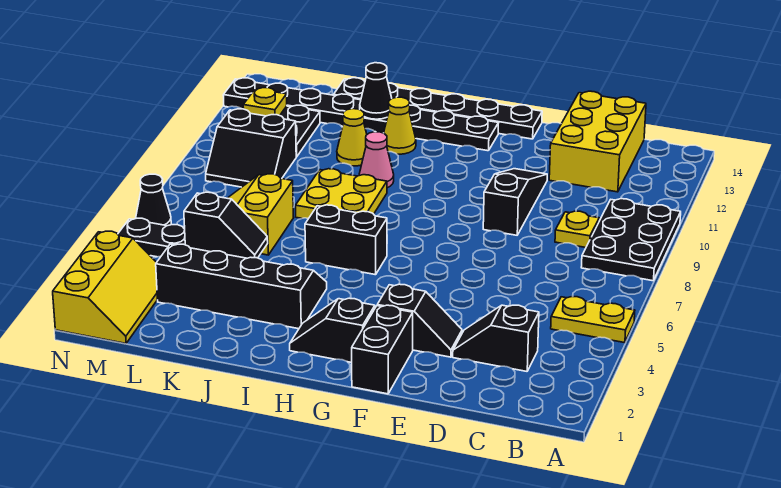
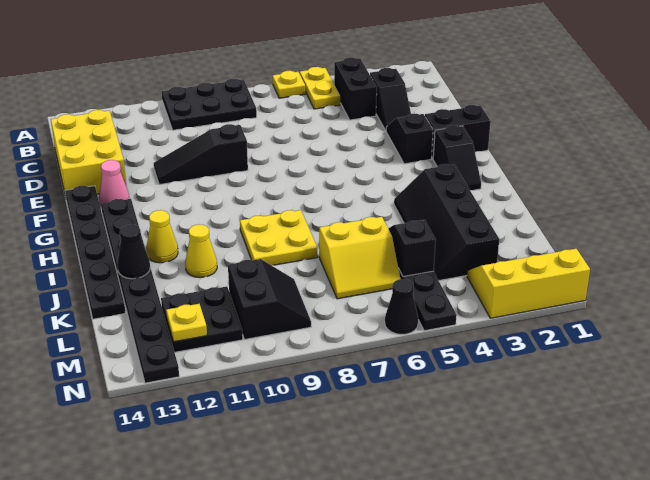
yellow plate C9 level 1 -> yellow plate A6 level 1
yellow brick C12:D14 level 1 -> yellow brick C13:E14 level 1
black brick H6:I6 level 1 -> black brick B4:C4 level 1
pink cone I10 level 1 -> pink cone F13 level 1

